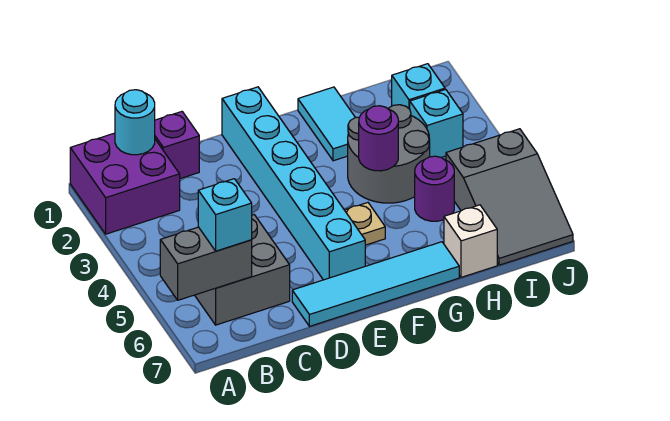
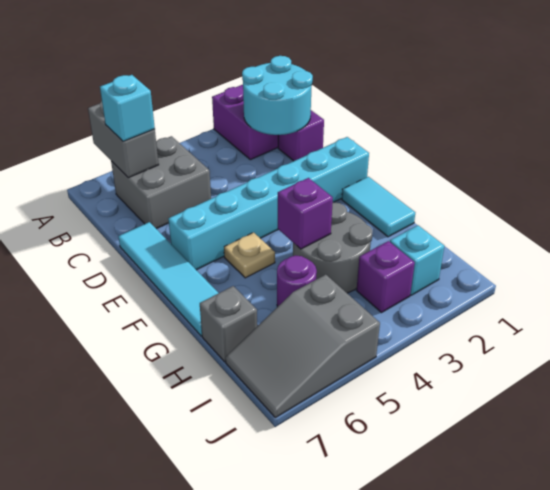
cyan round brick B1 level 2 -> cyan round brick B1:C2 level 2
cyan tile G1:G2 level 1 -> cyan tile F1:G1 level 1
purple round brick G4 level 2 -> purple brick G4 level 2
white brick H7 level 1 -> grey brick H7 level 1
cyan brick I3 level 1 -> purple brick I3 level 1

